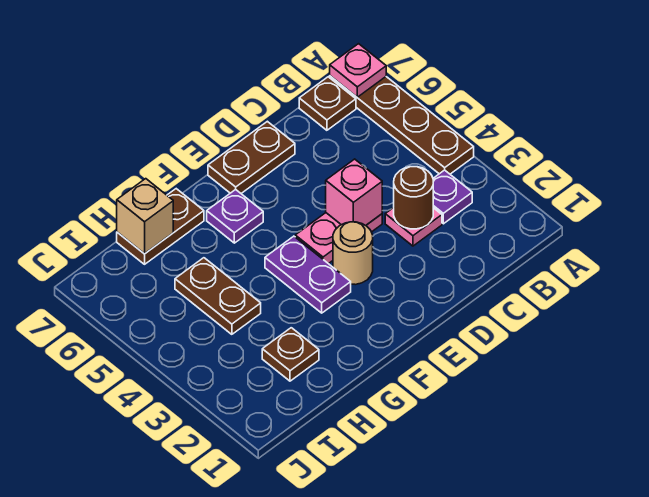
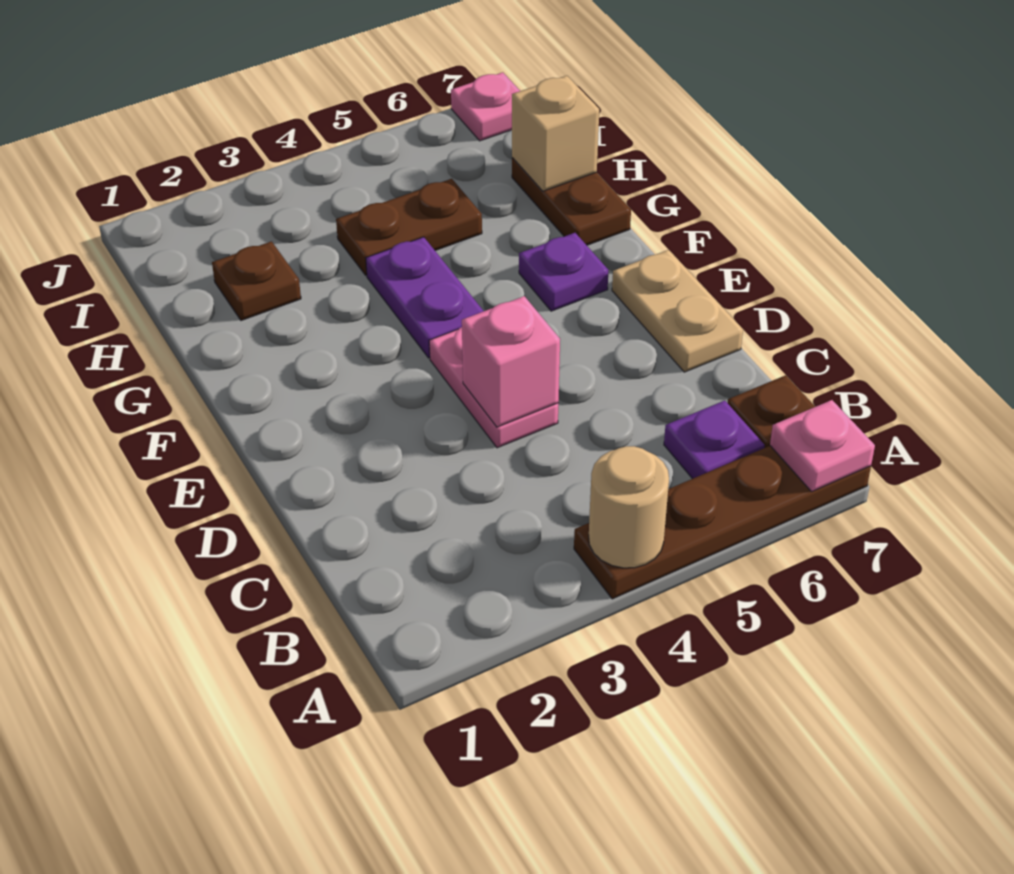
purple plate B3 level 1 -> purple plate B6 level 1
pink plate C3 level 1 -> pink plate J7 level 1
brown round brick C3 level 2 -> none
brown plate D7:E7 level 1 -> tan plate D7:E7 level 1
tan round brick E3 level 1 -> tan round brick A4 level 2
purple plate F3:F4 level 1 -> purple plate F4:G4 level 1

